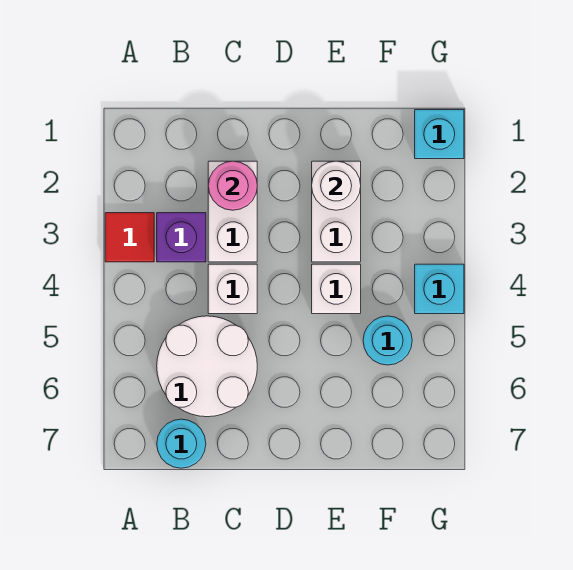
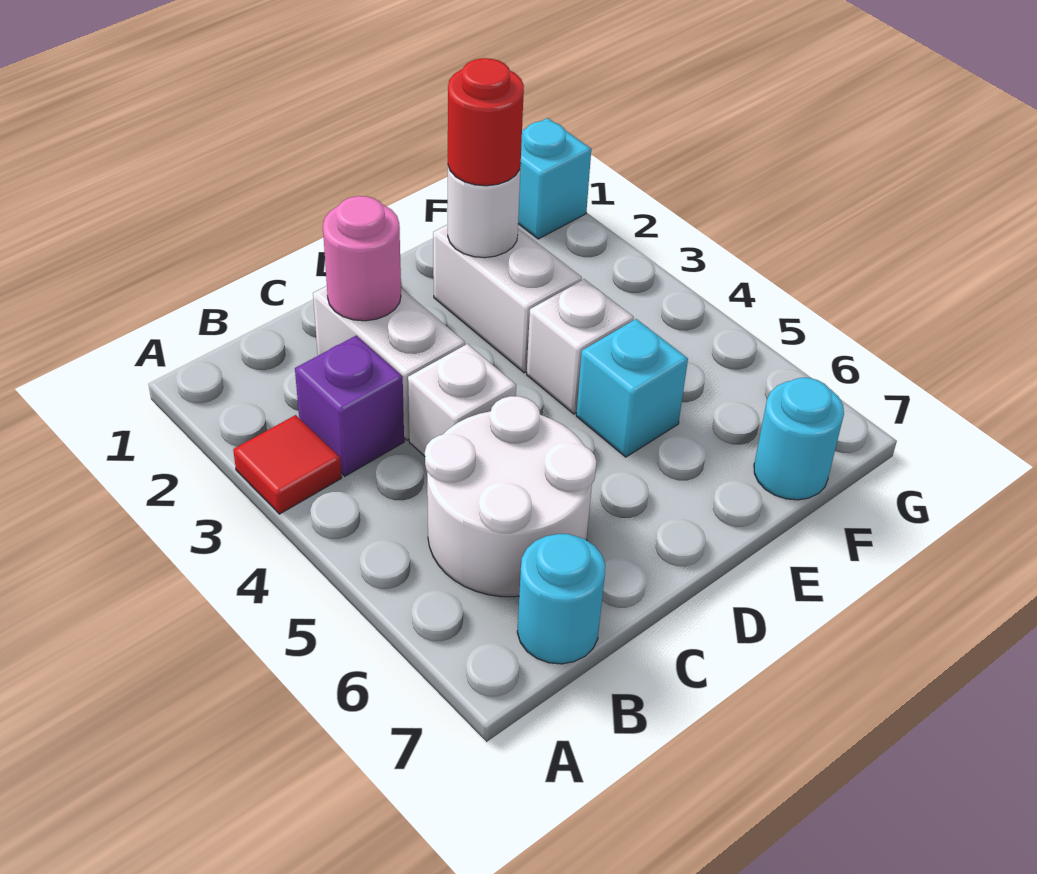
none -> red round brick E2 level 3
cyan round brick F5 level 1 -> cyan round brick F7 level 1
cyan brick G4 level 1 -> cyan brick E5 level 1

